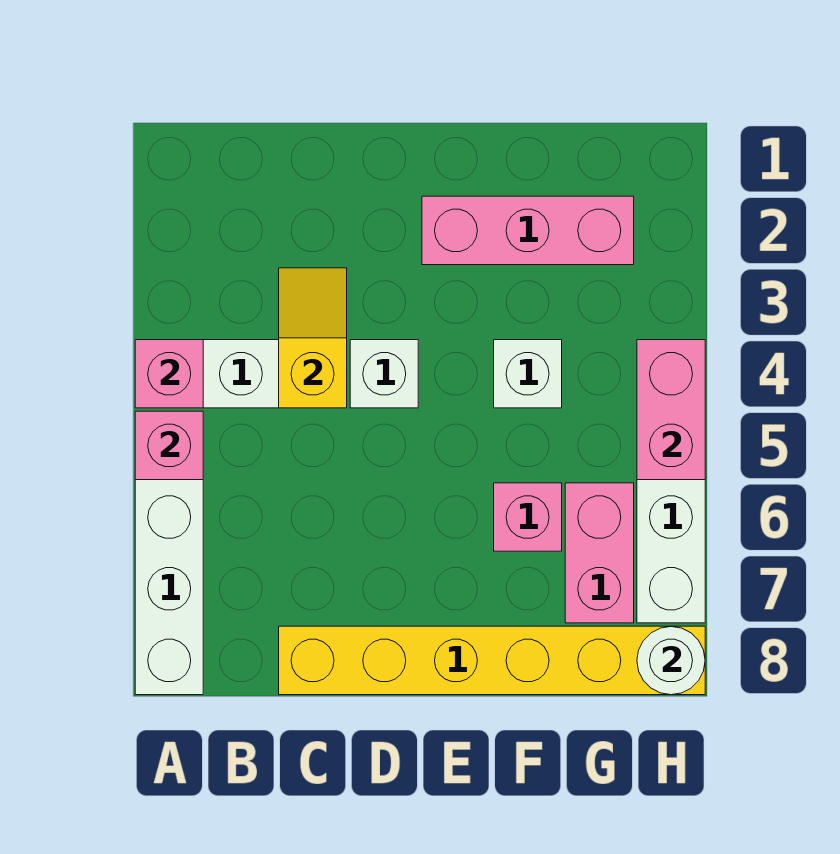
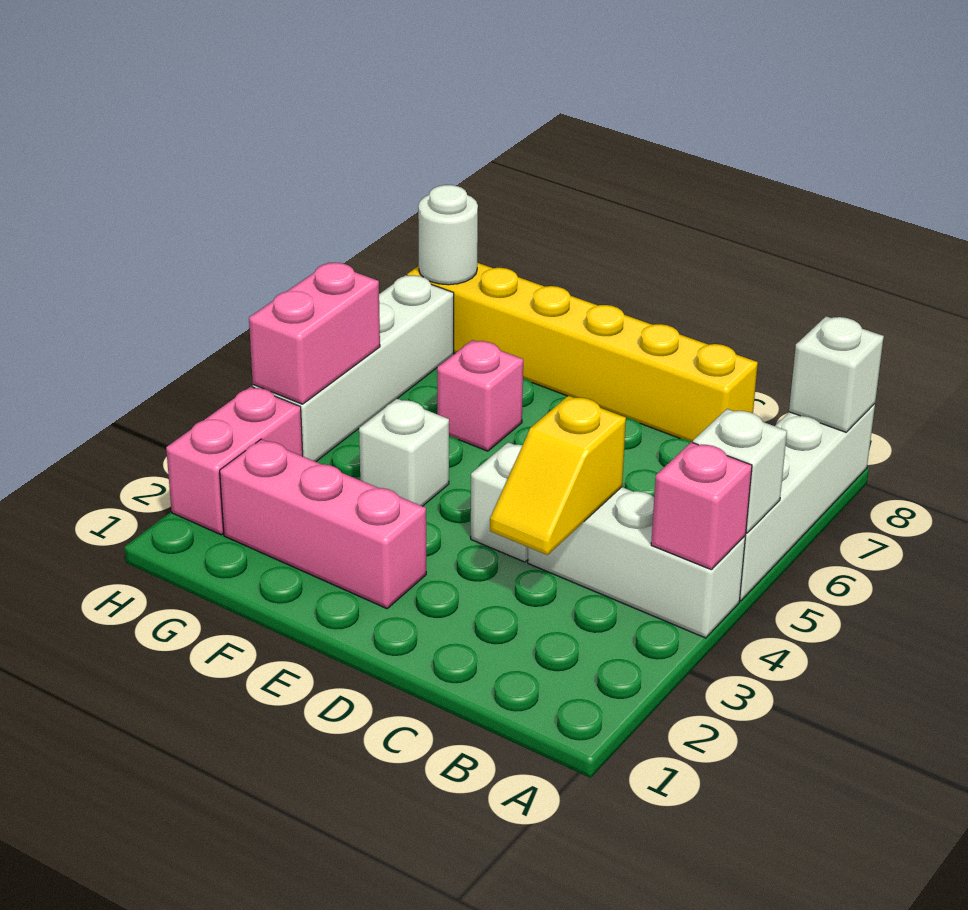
pink brick A5 level 2 -> white brick A5 level 2
none -> white brick A8 level 2
pink brick G6:G7 level 1 -> pink brick H2:H3 level 1

